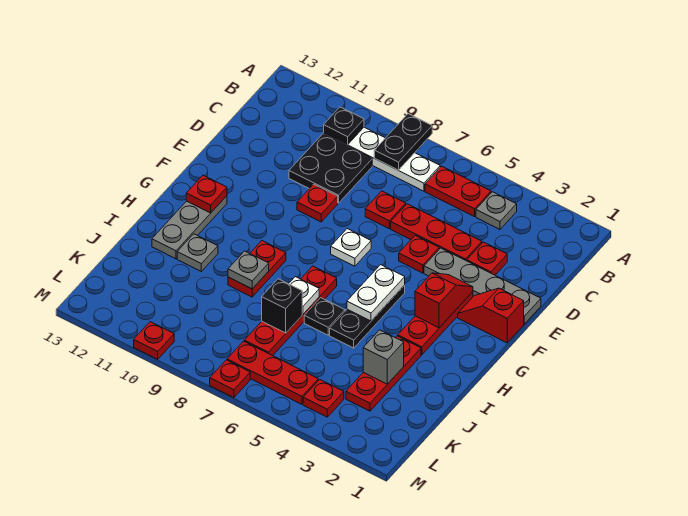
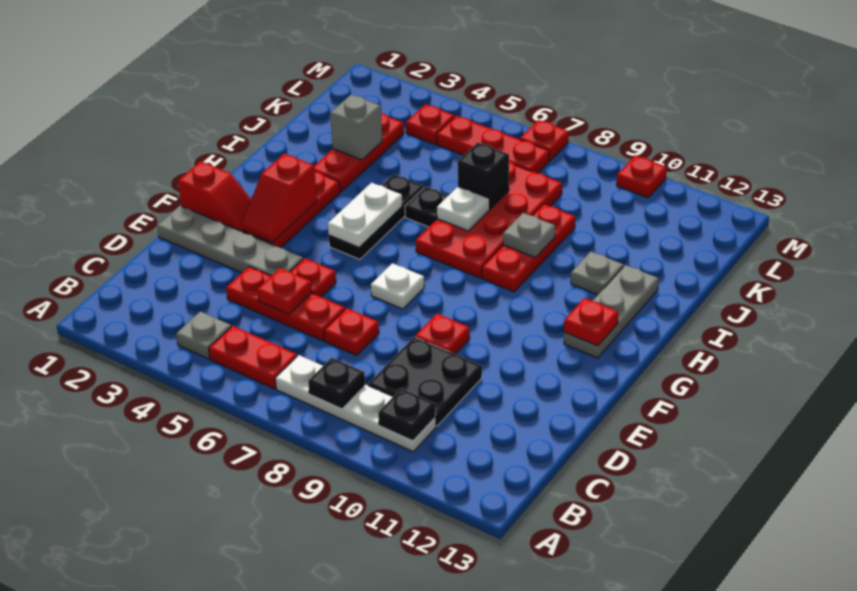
black plate A8:B8 level 2 -> black plate B8 level 2
red plate D3 level 1 -> red plate D5 level 2
red plate H7:K7 level 1 -> red plate H7:K8 level 1
red plate H9:I9 level 1 -> red plate H9:J9 level 1

